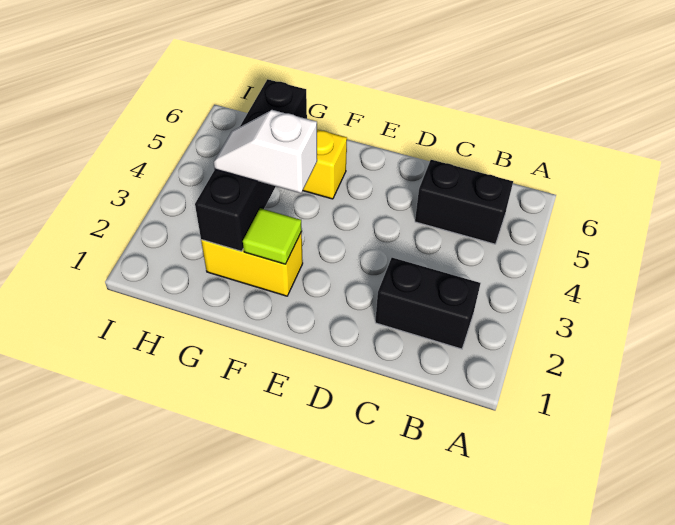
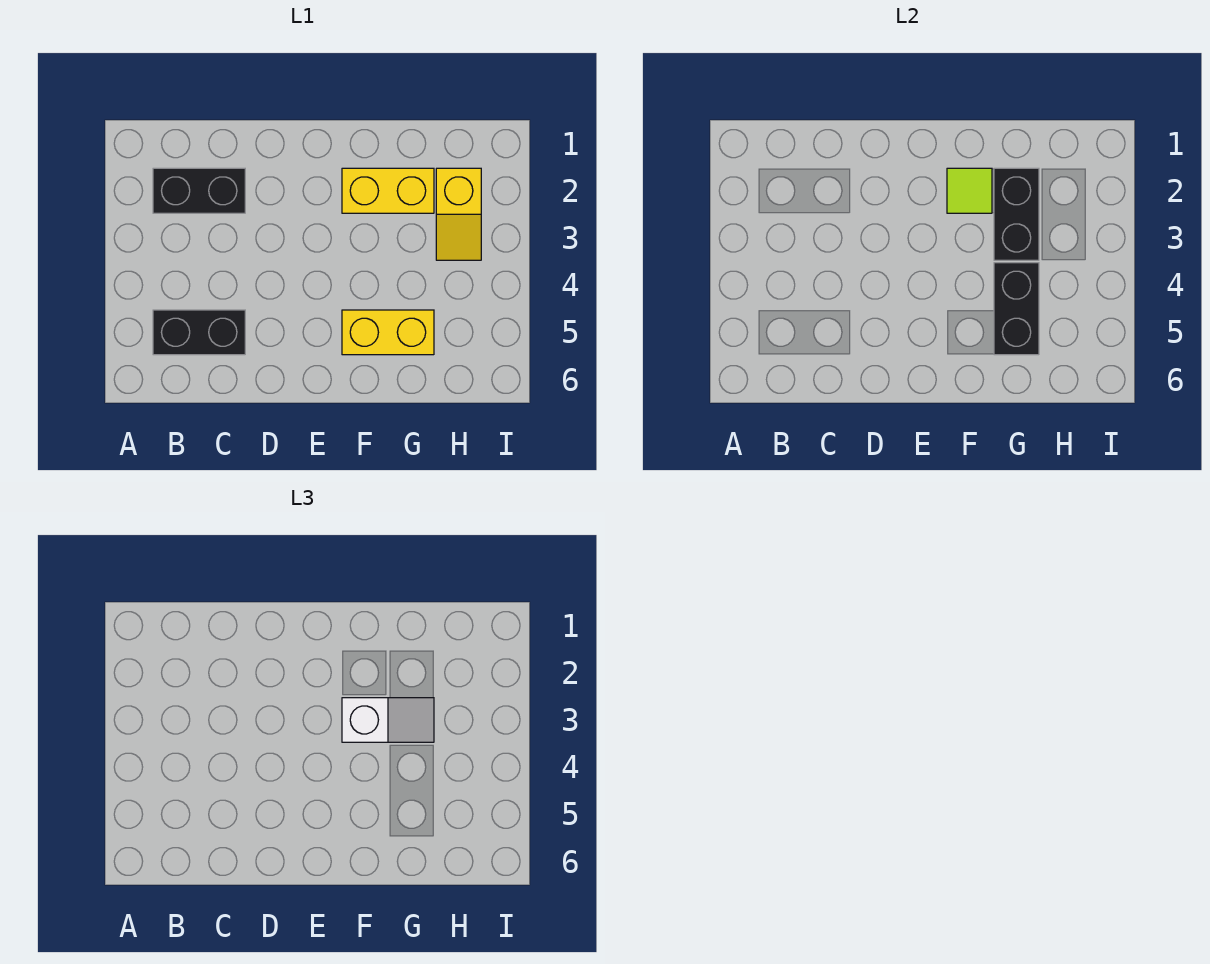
none -> yellow slope H2:H3 level 1 top 2

